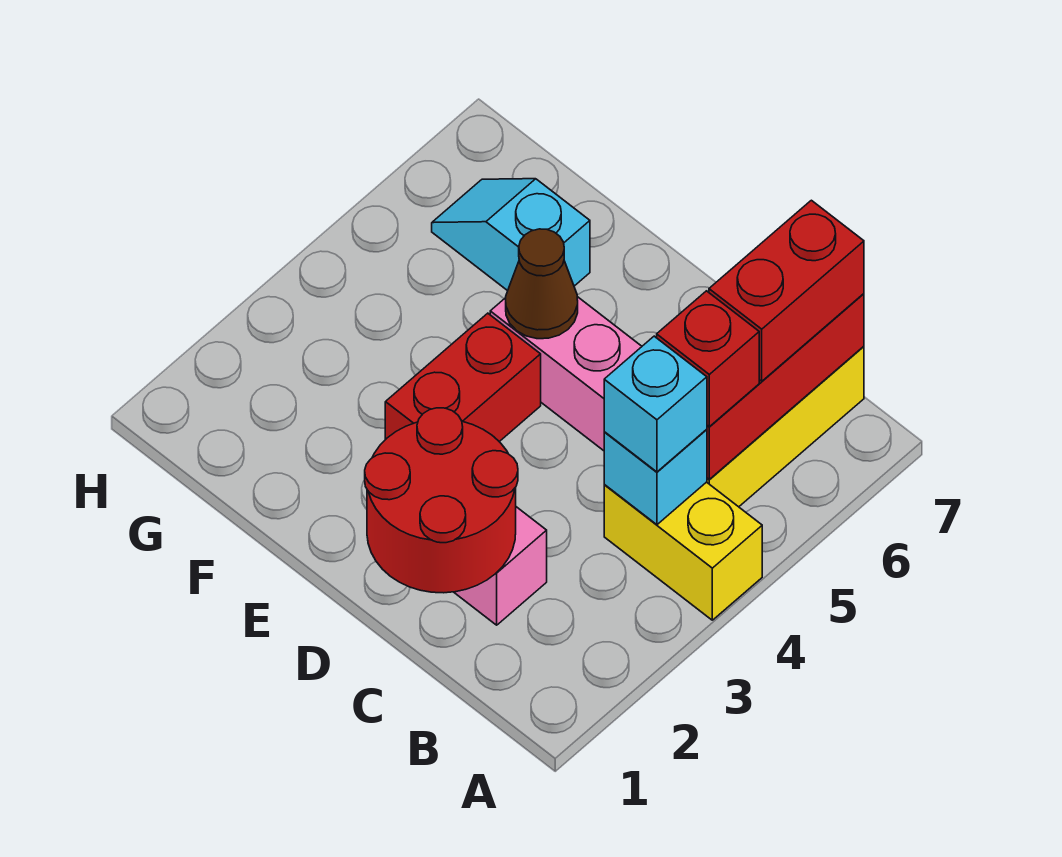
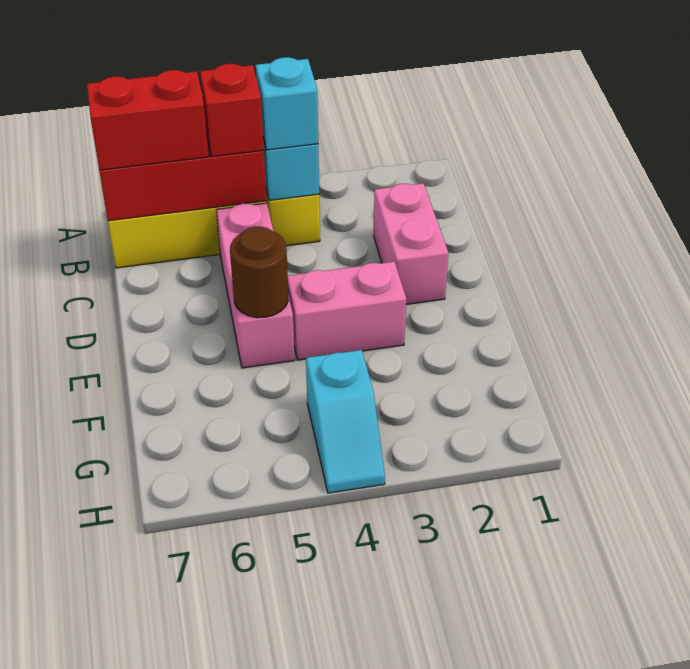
red round brick C1:D2 level 2 -> none
red brick E3:E4 level 1 -> pink brick E3:E4 level 1
brown cone E5 level 2 -> brown round brick E5 level 2
cyan slope F6:G6 level 1 top F -> cyan slope G4:H4 level 1 top G

